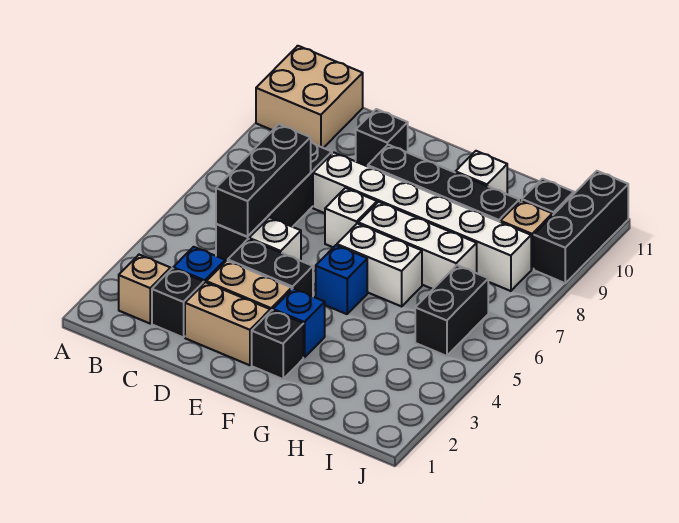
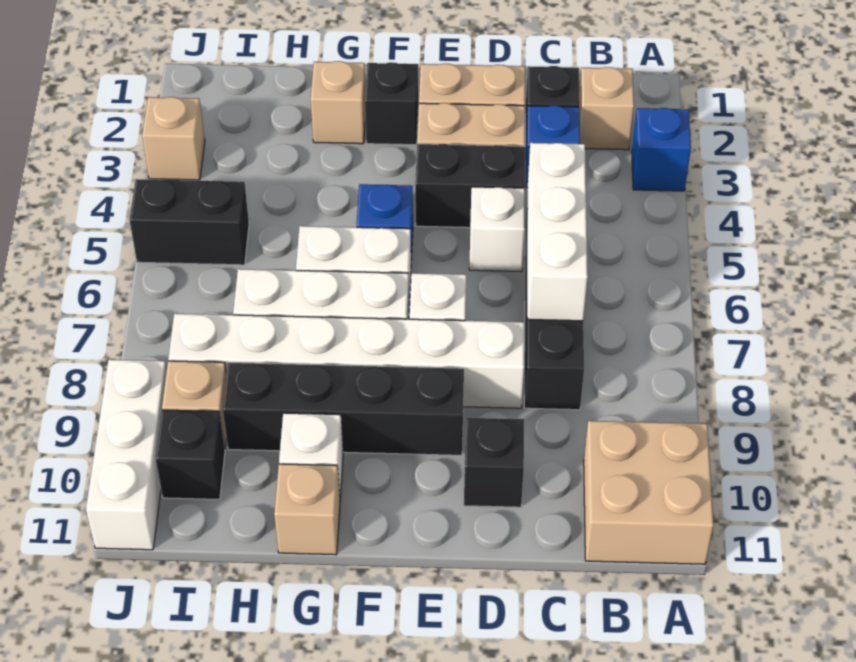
black brick C5:C7 level 2 -> white brick C5:C7 level 2
blue brick F3 level 1 -> blue brick A3 level 1
none -> tan brick G2 level 1
none -> tan brick G11 level 1
black brick I5:I6 level 1 -> black brick I5:J5 level 1
none -> tan brick J3 level 1
black brick J9:J11 level 1 -> white brick J9:J11 level 1

